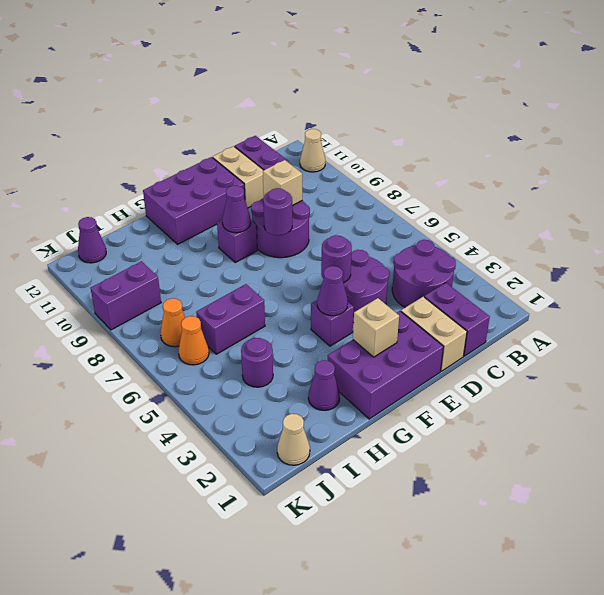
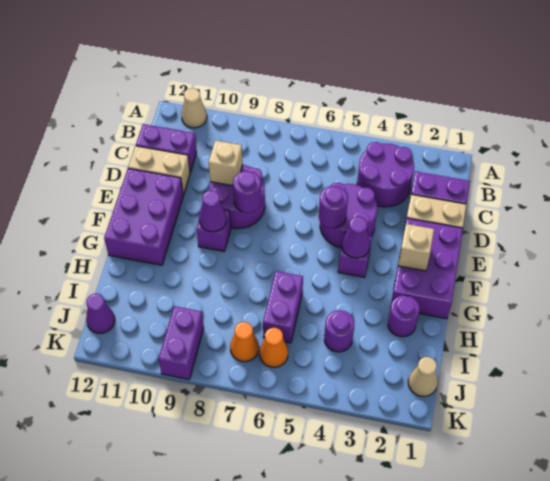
purple cone H2 level 1 -> purple round brick H2 level 1

